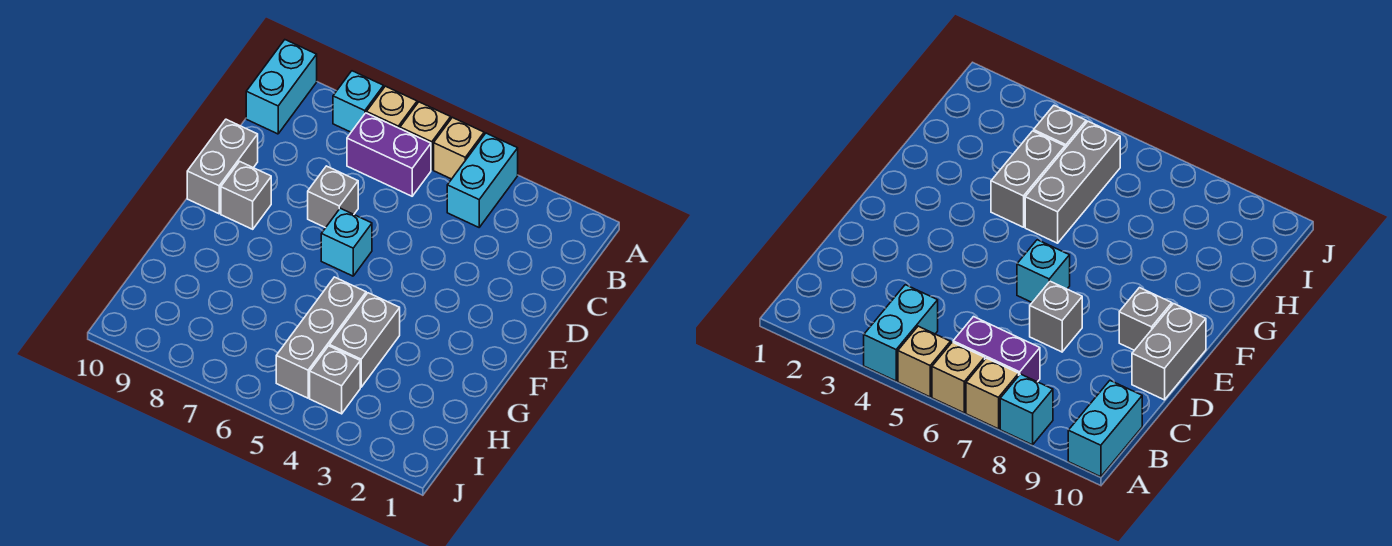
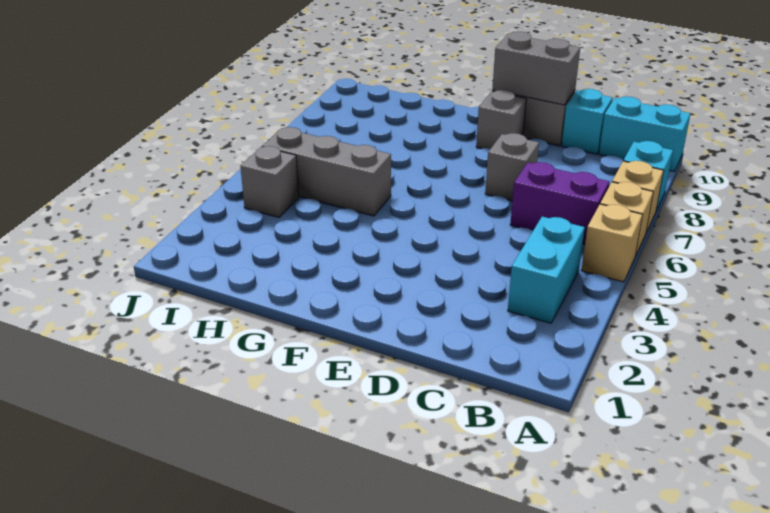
cyan brick A4:B4 level 1 -> cyan brick B3:B4 level 1
purple brick B6:B7 level 1 -> purple brick B6:C6 level 1
cyan brick E6 level 1 -> cyan brick C10 level 1
grey brick G4:H4 level 1 -> grey brick D10:E10 level 2

